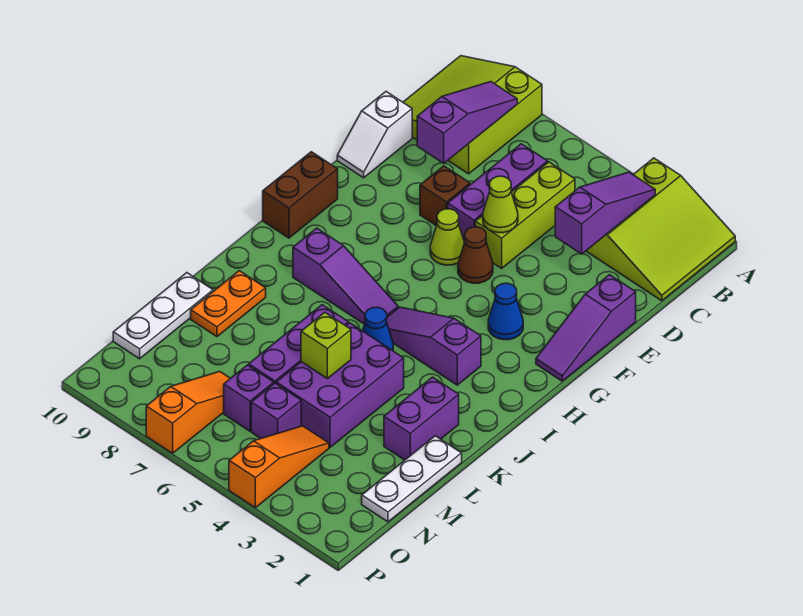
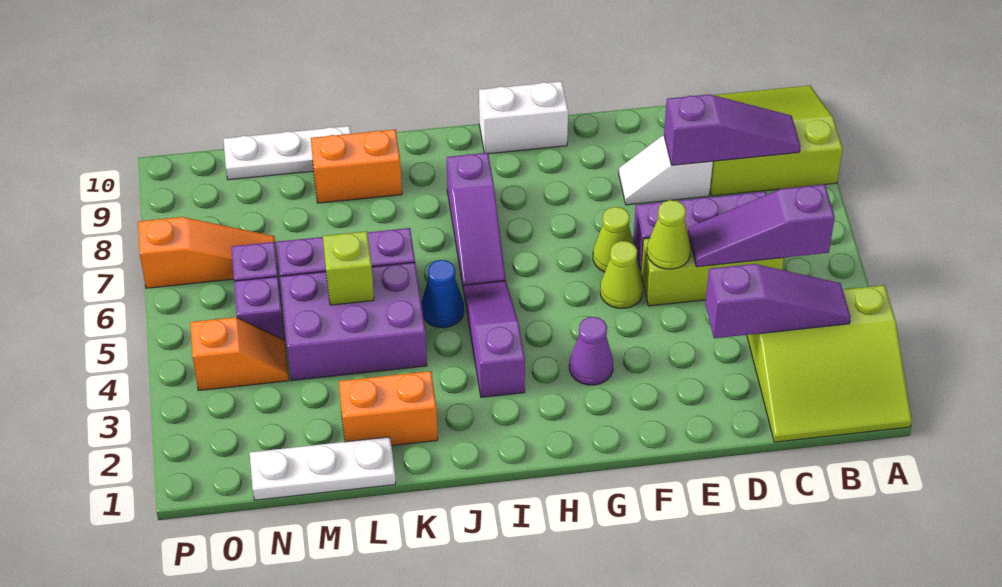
white slope D10:E10 level 1 top D -> white slope D8:E8 level 1 top D
purple slope E1:G1 level 1 top E -> purple slope B5:D5 level 2 top B
brown brick E7 level 1 -> none
brown cone F5 level 1 -> lime cone F5 level 1
blue cone G3 level 1 -> purple cone G3 level 1
brown brick G10:H10 level 1 -> white brick G10:H10 level 1
purple brick K2:L2 level 1 -> orange brick K2:L2 level 1
orange plate K9:L9 level 1 -> orange brick K9:L9 level 1
orange slope N4:P4 level 1 top P -> orange slope N4:O4 level 1 top O

